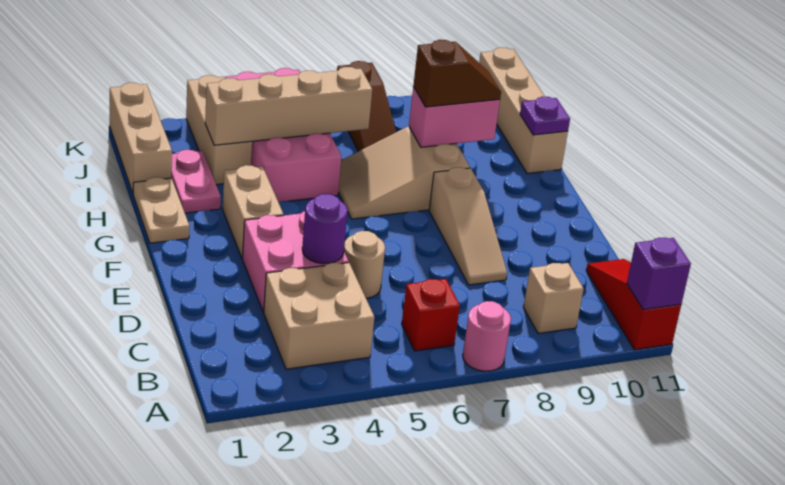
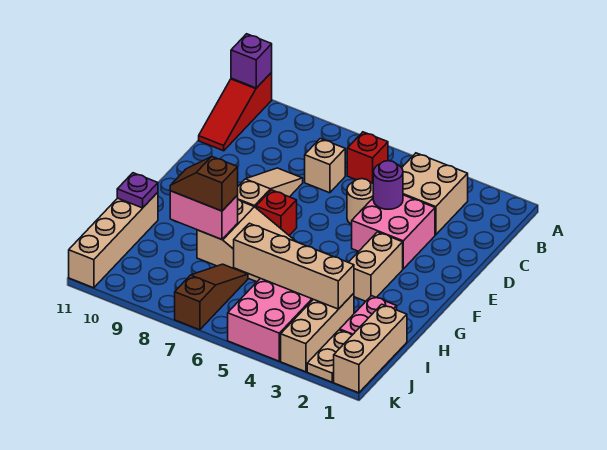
pink round brick A7 level 1 -> none
tan brick B9 level 1 -> tan brick C7 level 1
none -> red brick F7 level 1
tan plate G1:H1 level 1 -> tan plate J2:K2 level 1

